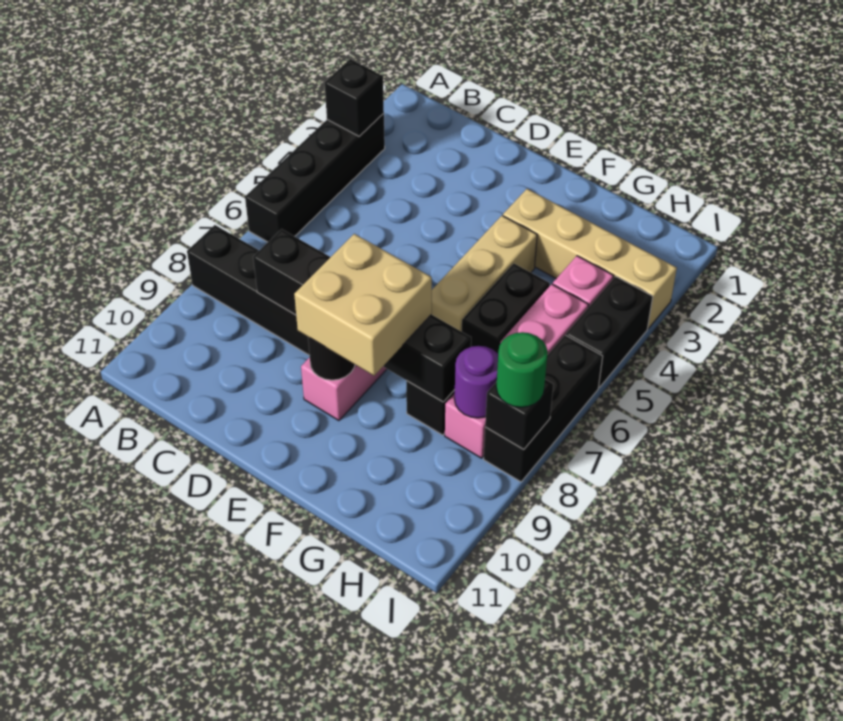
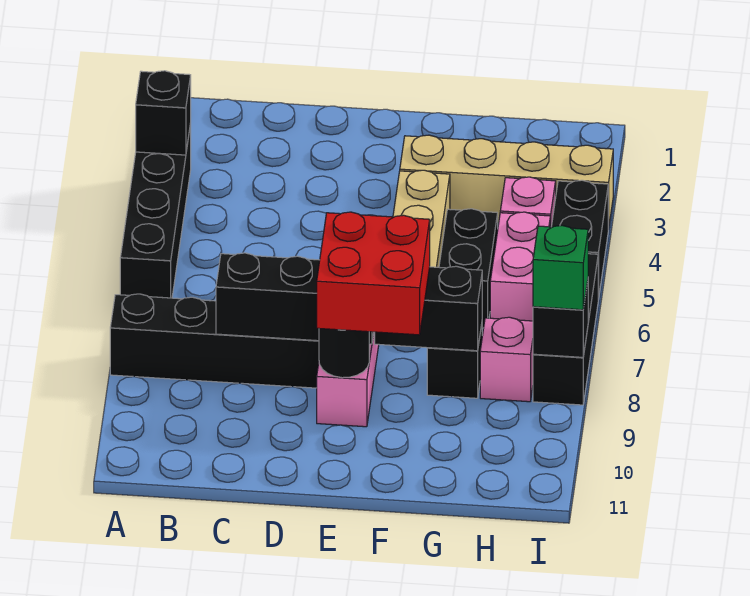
tan brick E8:F9 level 3 -> red brick E8:F9 level 3
purple round brick H8 level 2 -> none
green round brick I8 level 3 -> green brick I8 level 3

